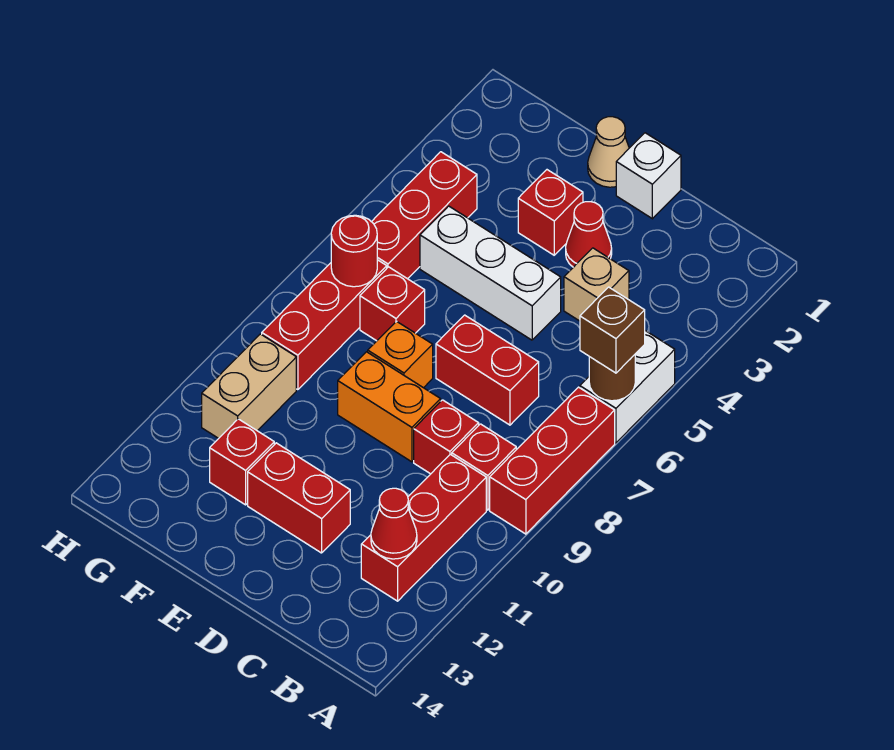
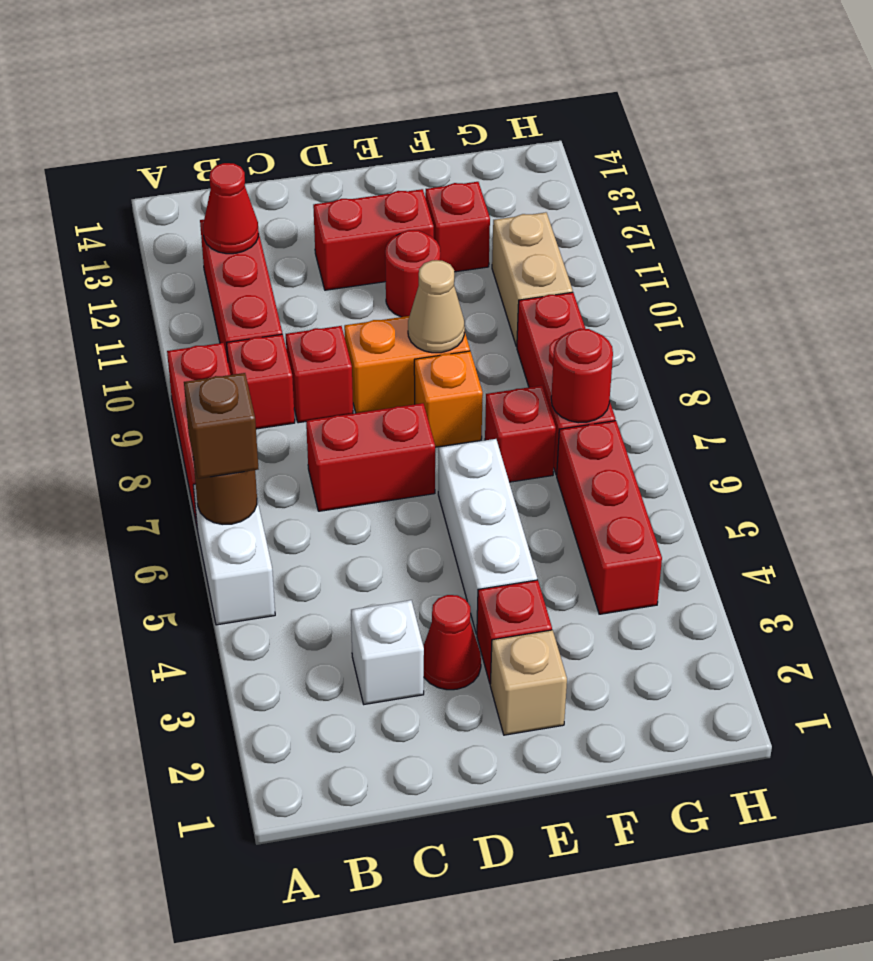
tan brick C4 level 1 -> tan brick E2 level 1
white brick D1 level 1 -> white brick C3 level 1
white brick D5:F5 level 1 -> white brick E4:E6 level 1
tan cone E1 level 1 -> tan cone E9 level 2
none -> red round brick E11 level 1

